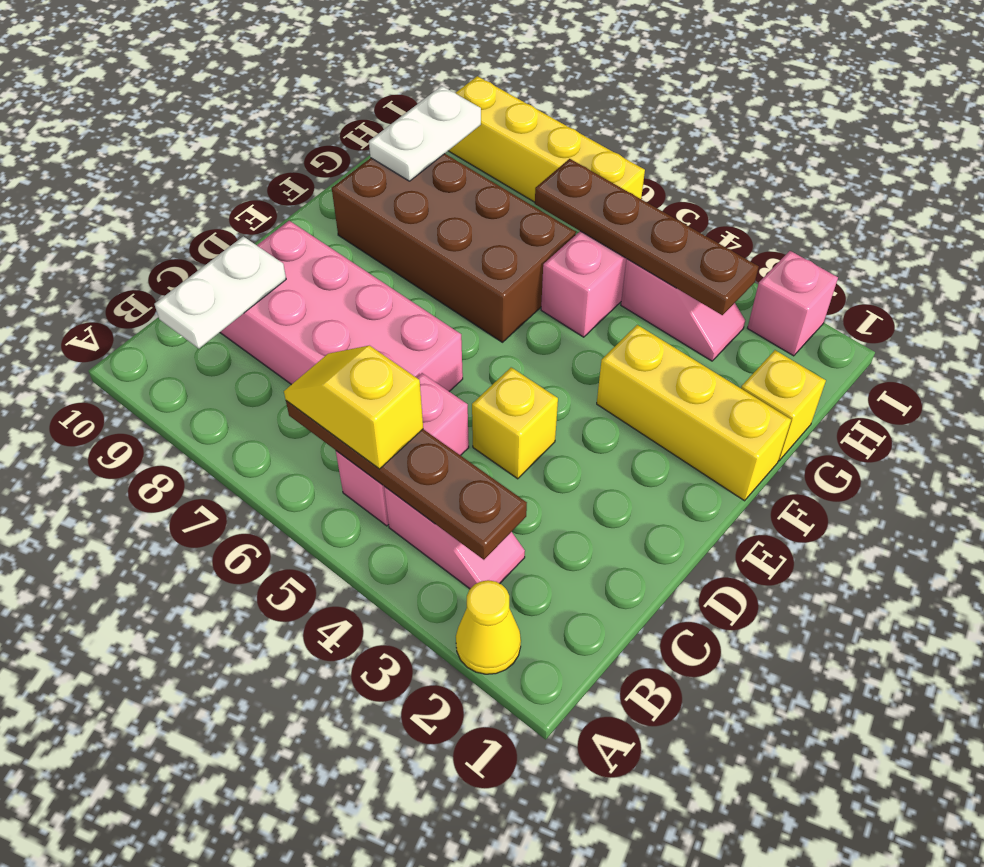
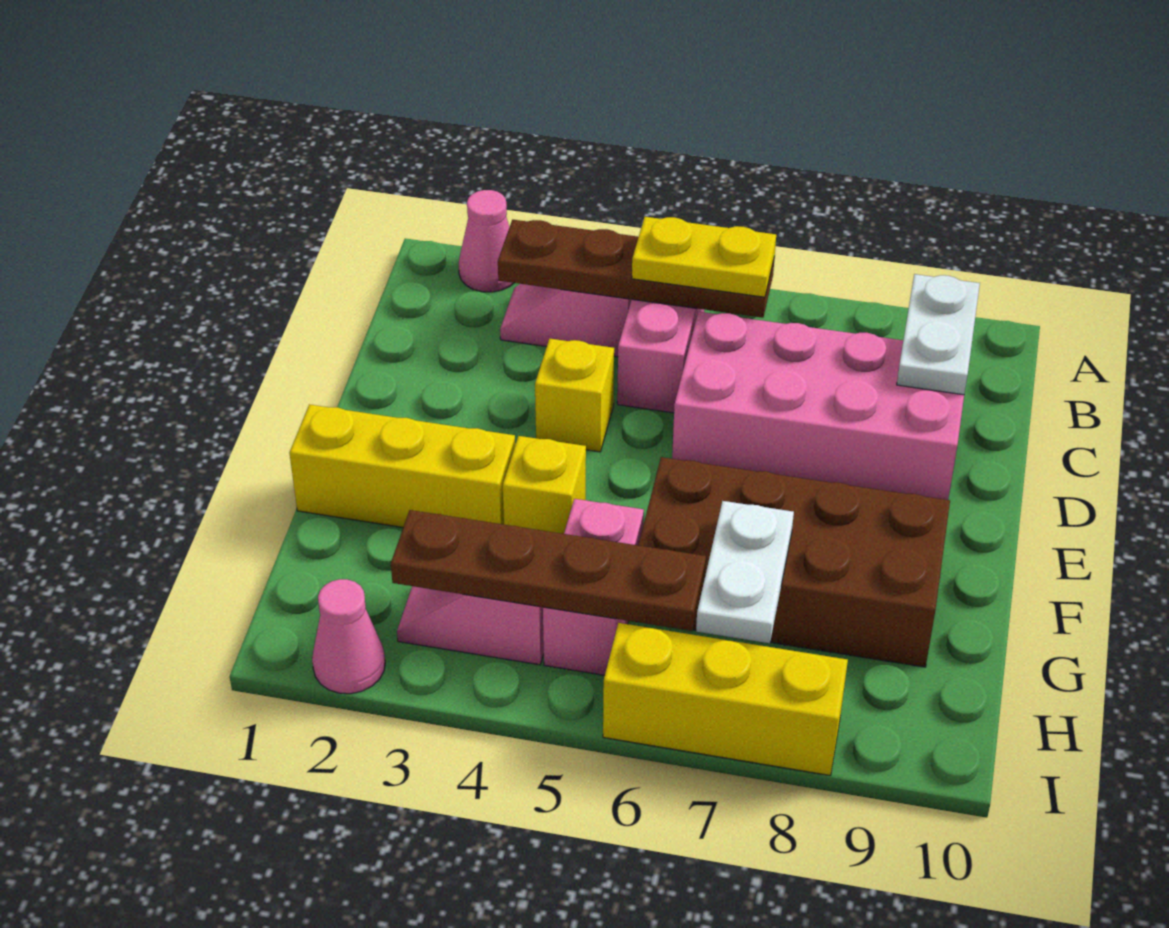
yellow cone A2 level 1 -> pink cone A2 level 1
yellow slope B5:B6 level 3 top 5 -> yellow plate B5:B6 level 3
yellow brick G1 level 1 -> yellow brick F4 level 1
white plate G9:H9 level 2 -> white plate G7:H7 level 2
pink brick I2 level 1 -> pink cone I2 level 1
yellow brick I6:I9 level 1 -> yellow brick I6:I8 level 1

